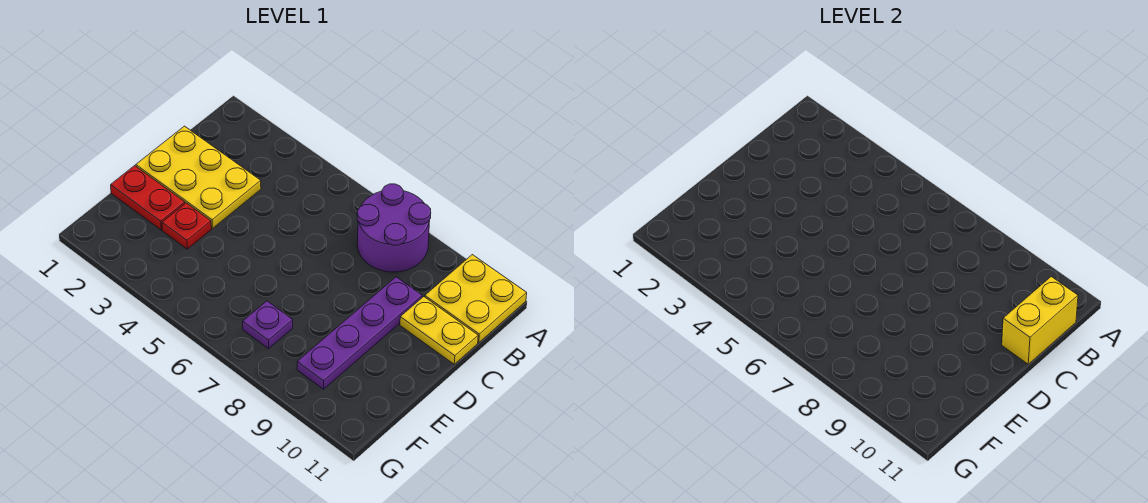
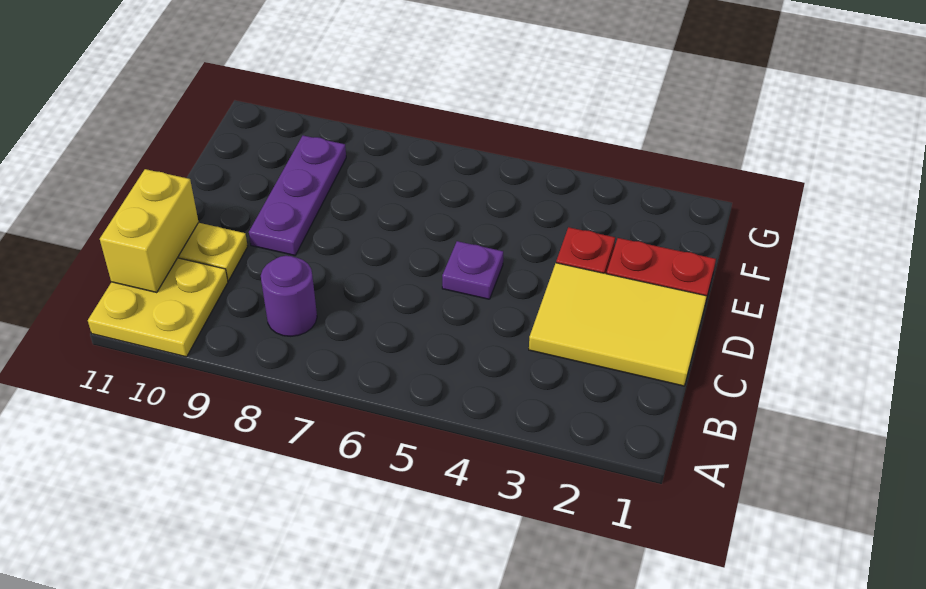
purple round brick A7:B8 level 1 -> purple round brick B8 level 1
yellow plate C1:D3 level 1 -> yellow tile C1:D3 level 1
purple plate C9:F9 level 1 -> purple plate D9:F9 level 1
purple plate F7 level 1 -> purple plate D5 level 1

